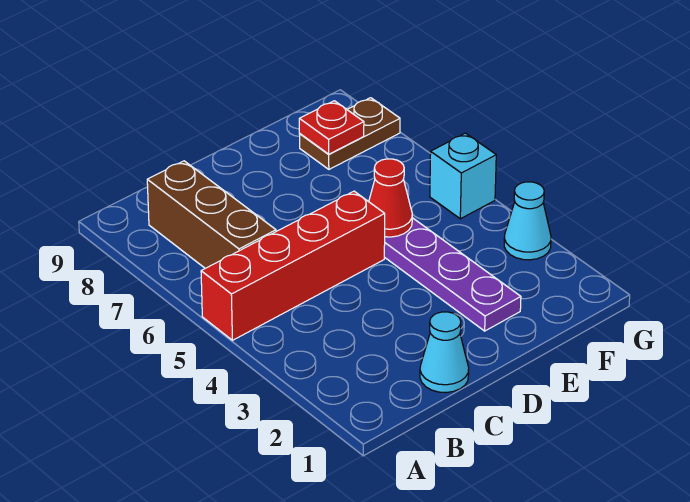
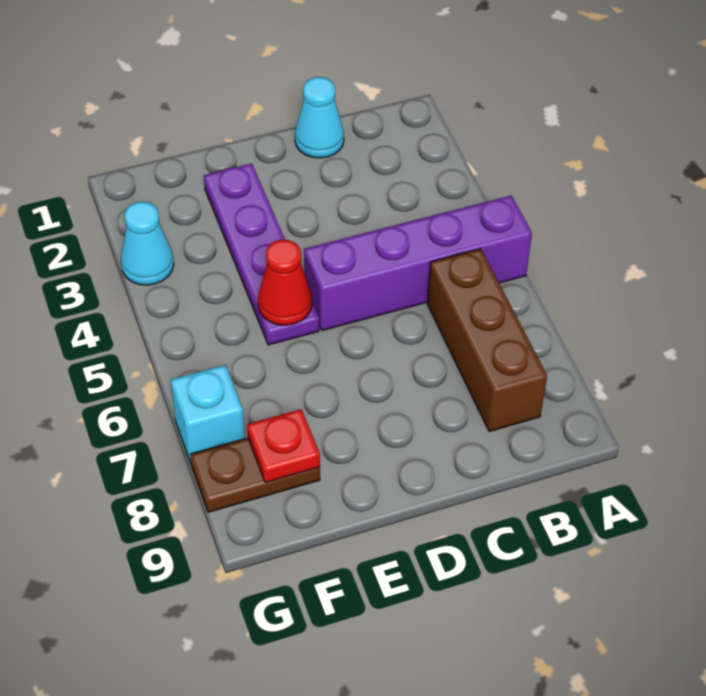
red brick A5:D5 level 1 -> purple brick A5:D5 level 1
cyan brick G5 level 1 -> cyan brick G7 level 1

